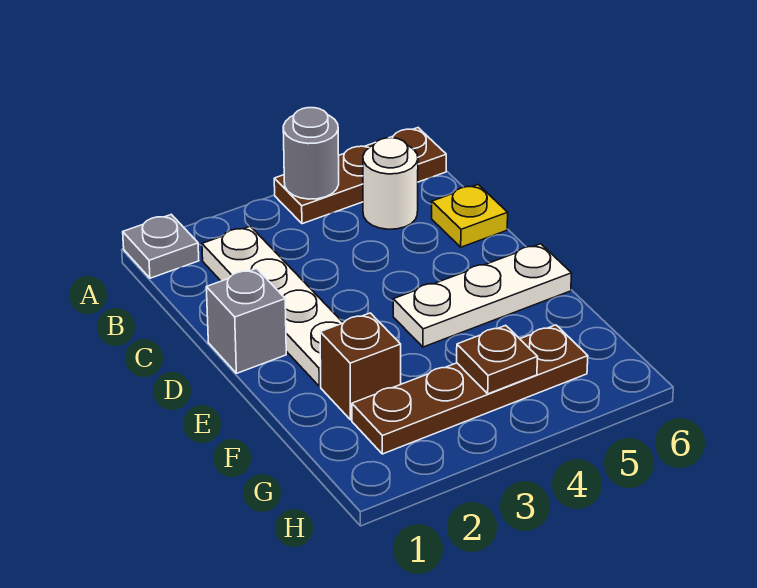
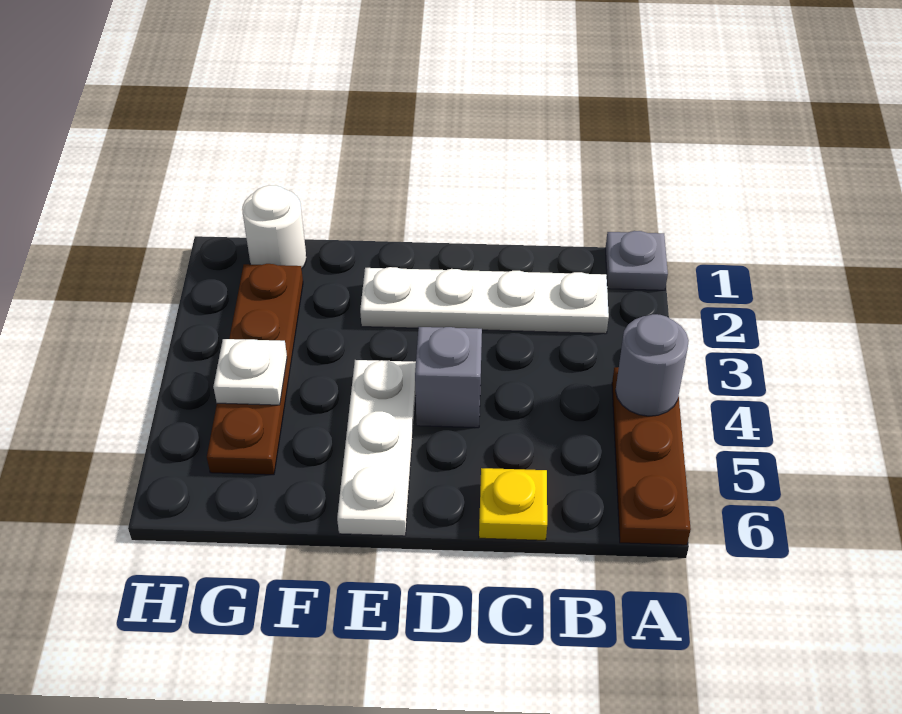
white round brick B5 level 1 -> white round brick G1 level 1
grey brick D1 level 1 -> grey brick D4 level 1
brown brick F2 level 1 -> none
brown plate G4 level 2 -> white plate G4 level 2

